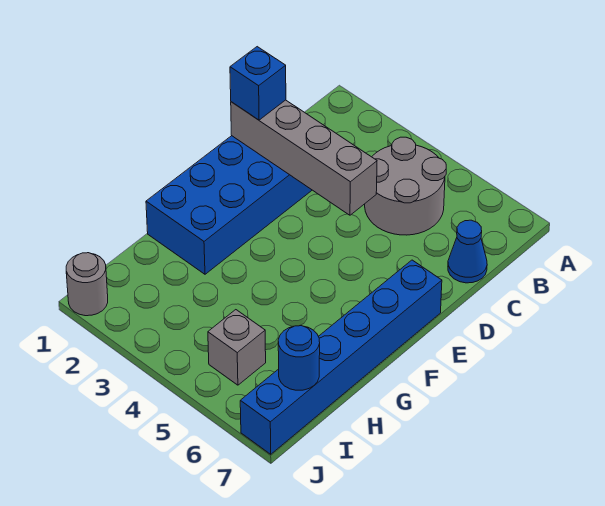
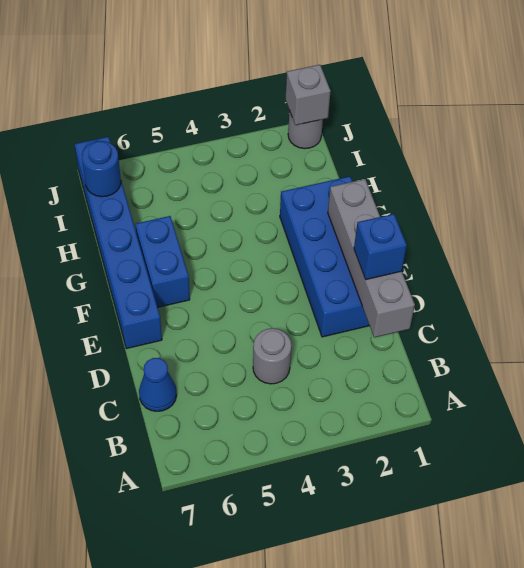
grey round brick B4:C5 level 1 -> grey round brick C4 level 1
grey brick D1:D4 level 2 -> grey brick C1:F1 level 2
none -> blue brick F6:G6 level 1
grey brick I5 level 1 -> grey brick J1 level 2

